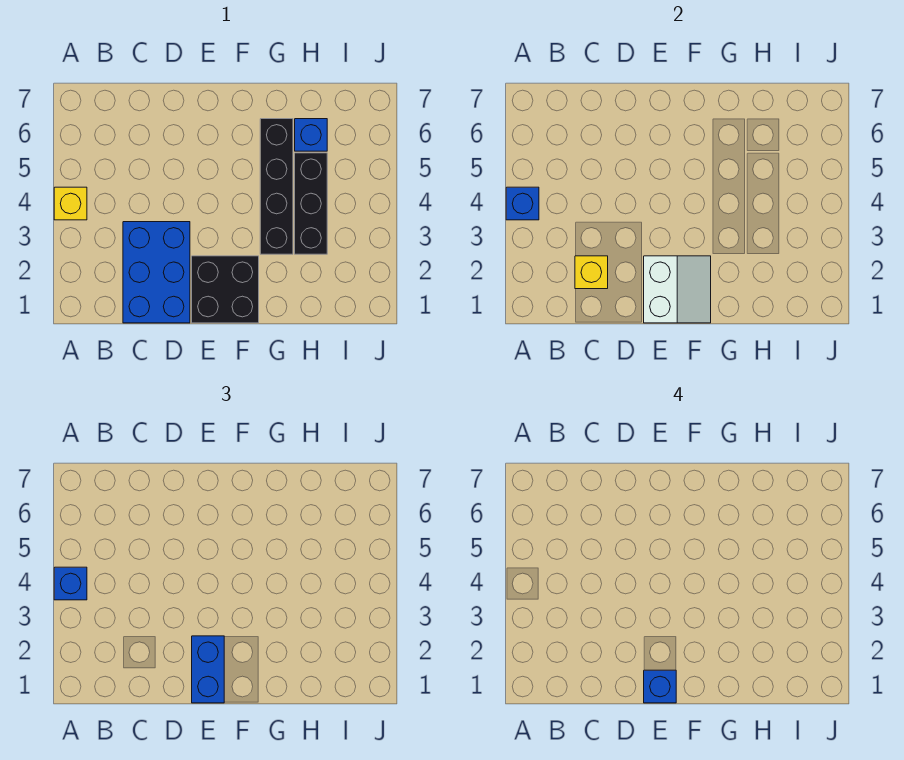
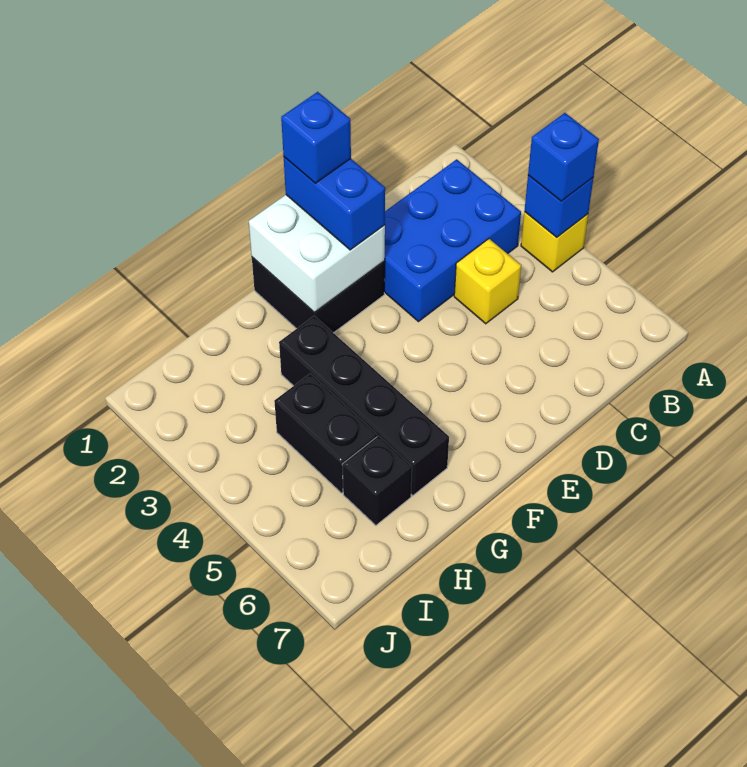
blue brick C1:D3 level 1 -> blue brick B2:D3 level 1
yellow brick C2 level 2 -> yellow brick C4 level 1
white slope E1:F2 level 2 top E -> white brick E1:F2 level 2
black brick H3:H5 level 1 -> black brick H4:H5 level 1
blue brick H6 level 1 -> black brick H6 level 1

